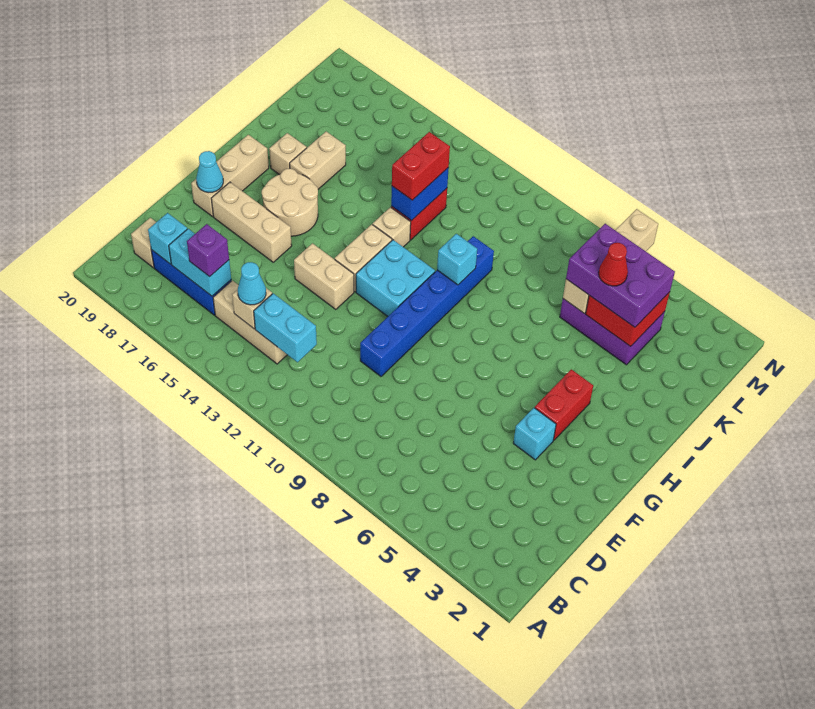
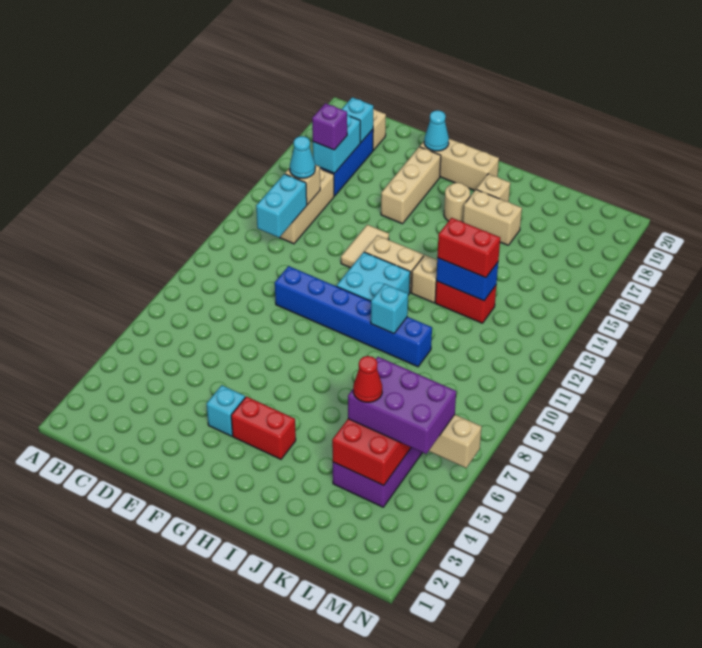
tan brick F13:F14 level 1 -> tan tile F13:F14 level 1
tan round brick G16:H17 level 1 -> tan round brick H17 level 1
purple brick K4:L6 level 3 -> purple brick K5:M6 level 3

